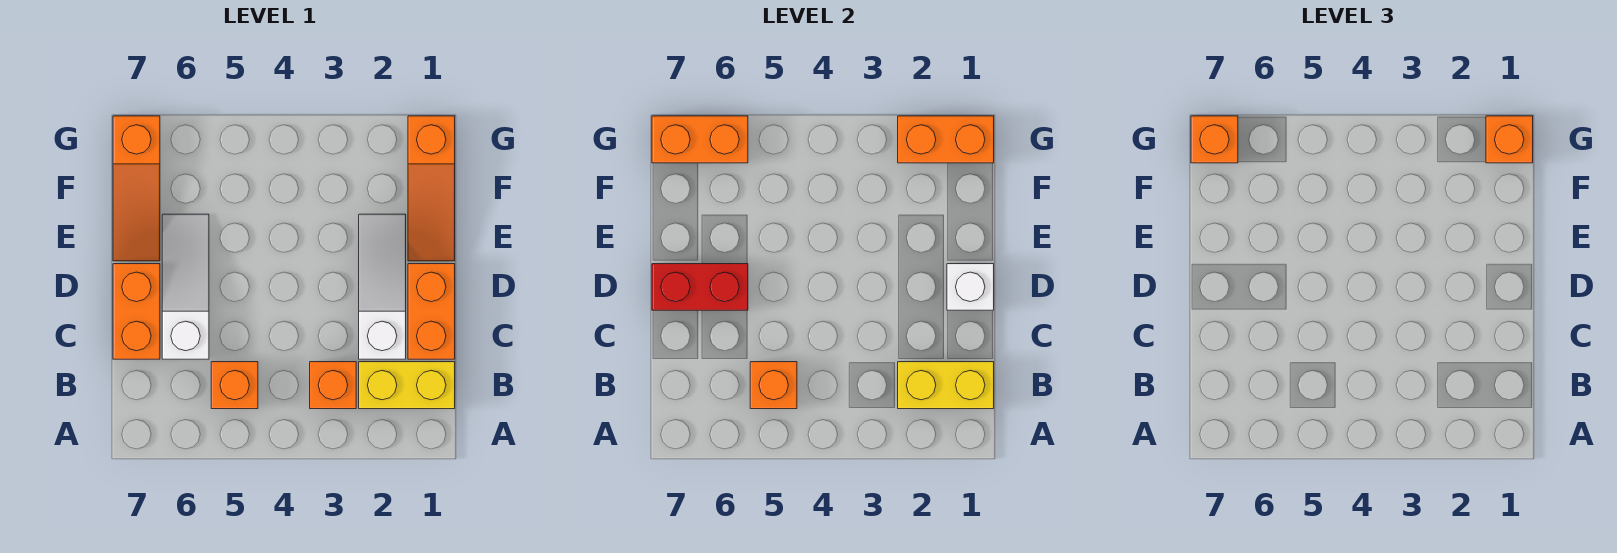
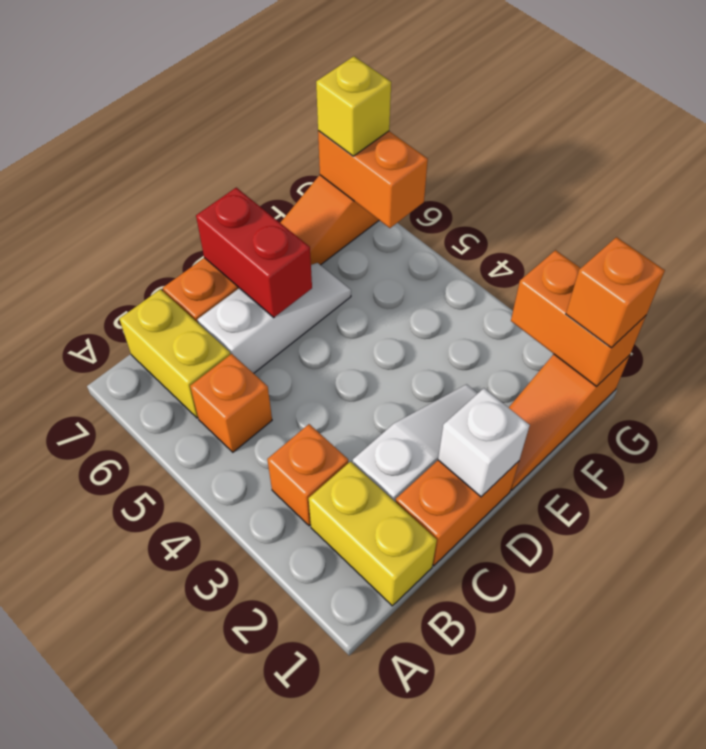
yellow brick B1:B2 level 2 -> yellow brick B6:B7 level 1
orange brick B5 level 2 -> none
orange brick G7 level 3 -> yellow brick G7 level 3

